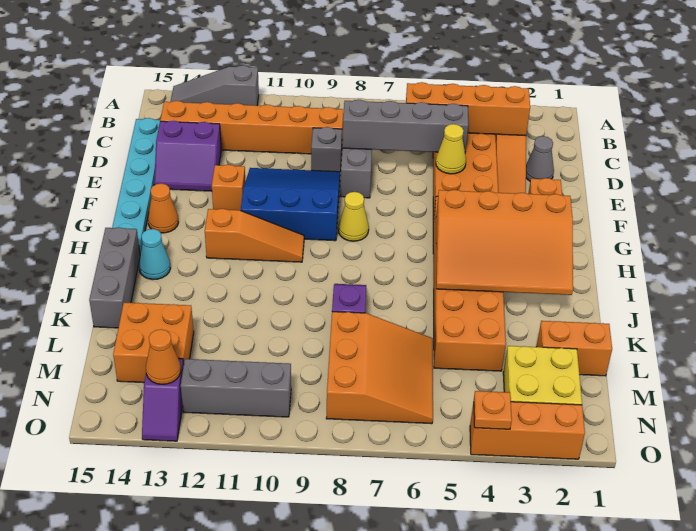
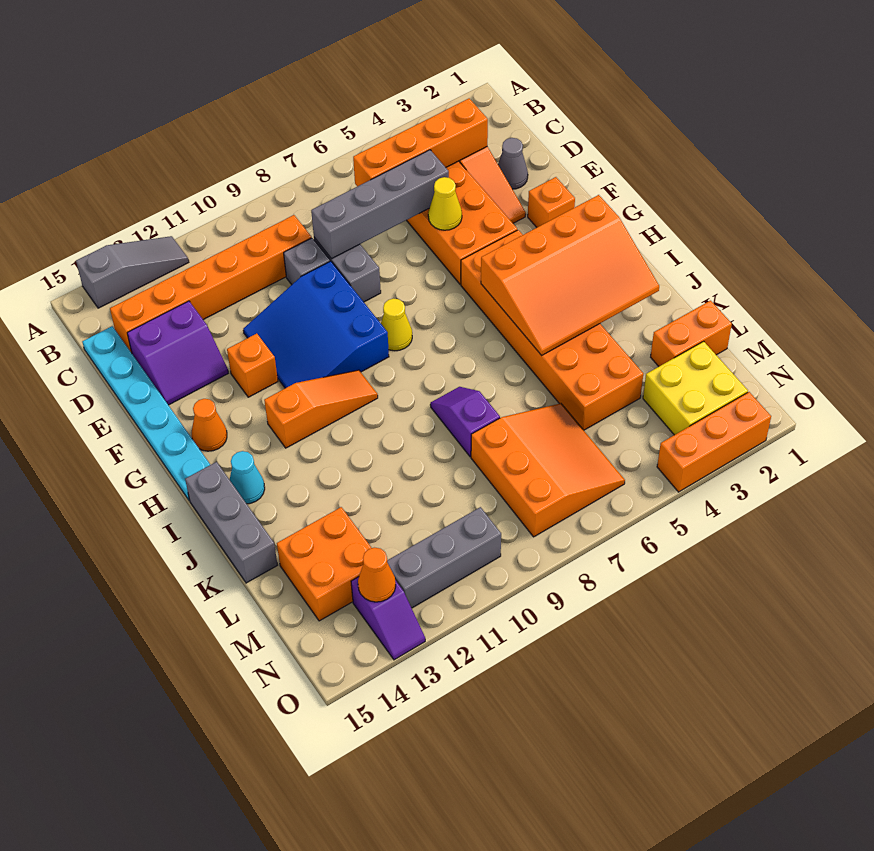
grey slope A12:A14 level 1 top 12 -> grey slope A12:A14 level 1 top 14
blue slope E9:G11 level 1 top G -> blue slope E9:G11 level 1 top 9
orange plate O4 level 2 -> none

